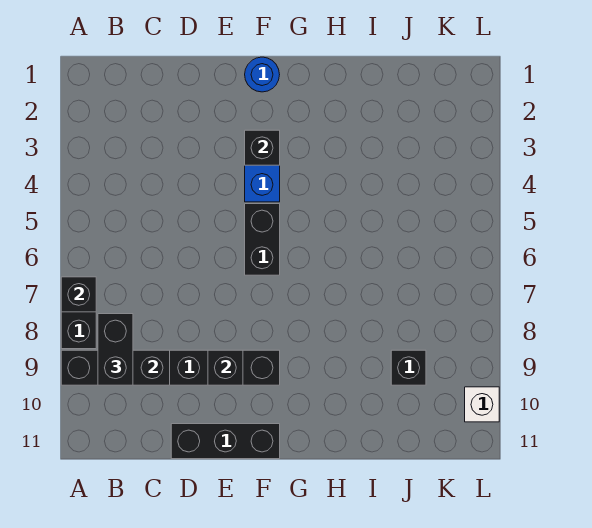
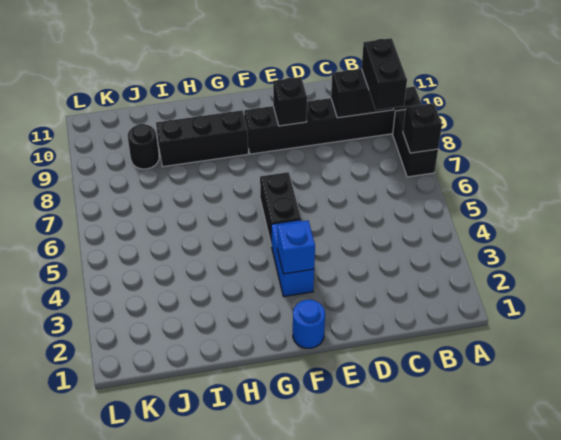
black brick D11:F11 level 1 -> black brick G9:I9 level 1
black brick F3 level 2 -> blue brick F3 level 2
black brick J9 level 1 -> black round brick J9 level 1
white brick L10 level 1 -> none

